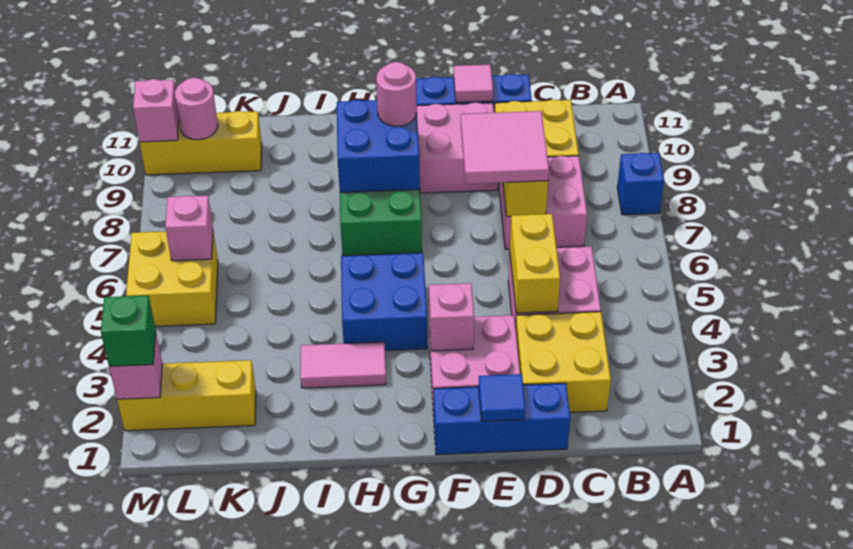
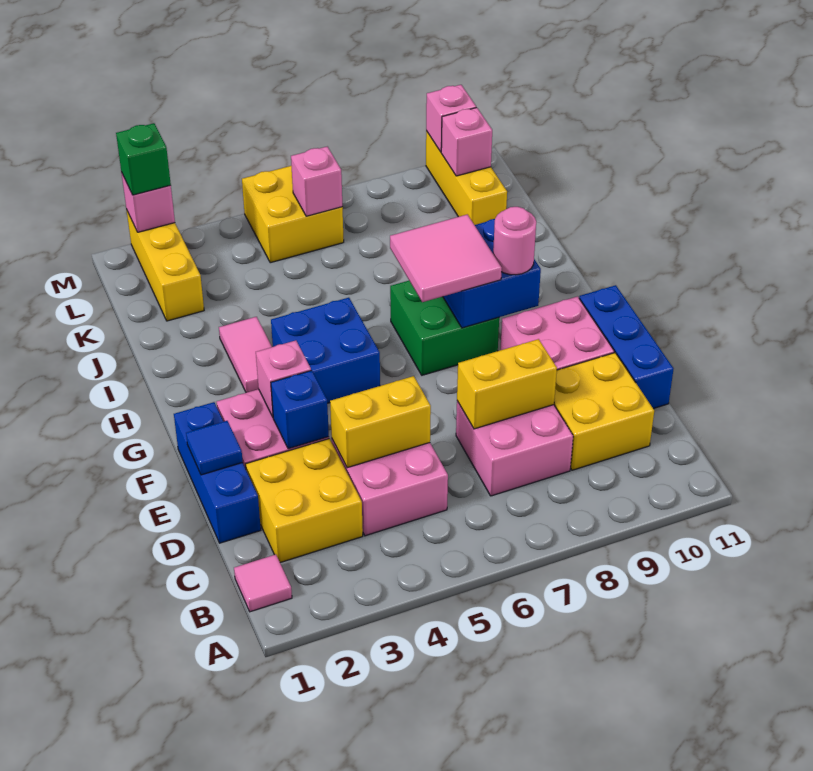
blue brick A8 level 1 -> blue brick E3 level 2
pink tile D7:E8 level 3 -> pink tile G7:H8 level 3
pink tile E11 level 2 -> pink tile B1 level 1
pink round brick L10 level 2 -> pink brick L10 level 2

